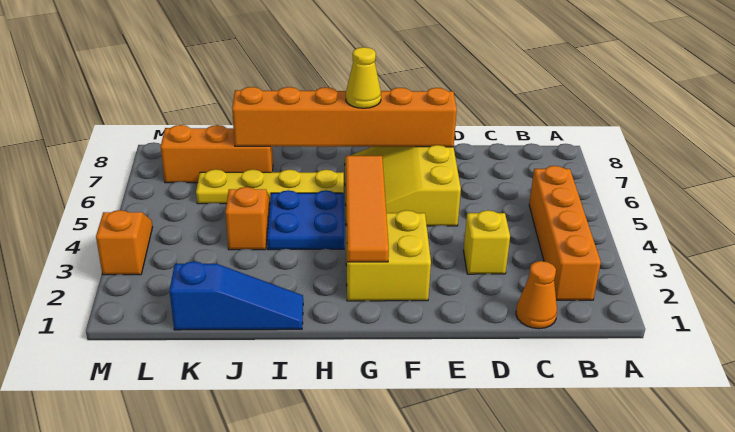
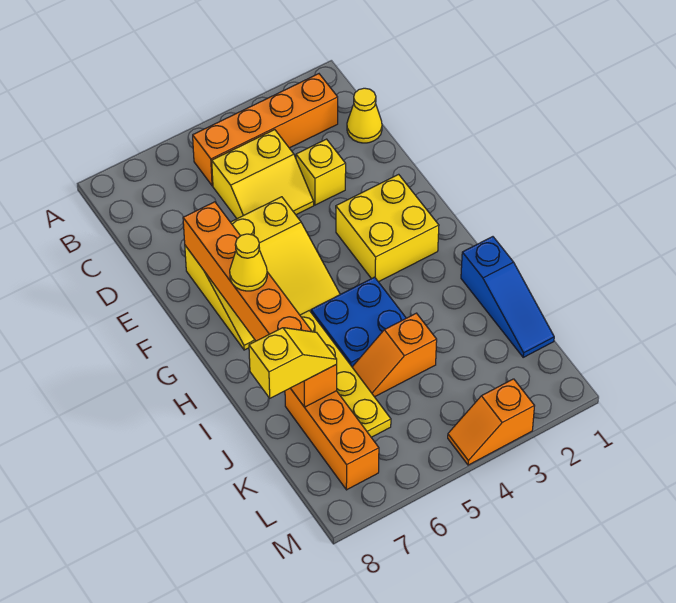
orange cone C1 level 1 -> yellow cone C1 level 1
none -> yellow slope C4:D5 level 1 top C
orange tile G2:G5 level 2 -> none
blue slope I1:K1 level 1 top K -> blue slope I1:K1 level 1 top I
none -> yellow slope J7:J8 level 3 top 8

